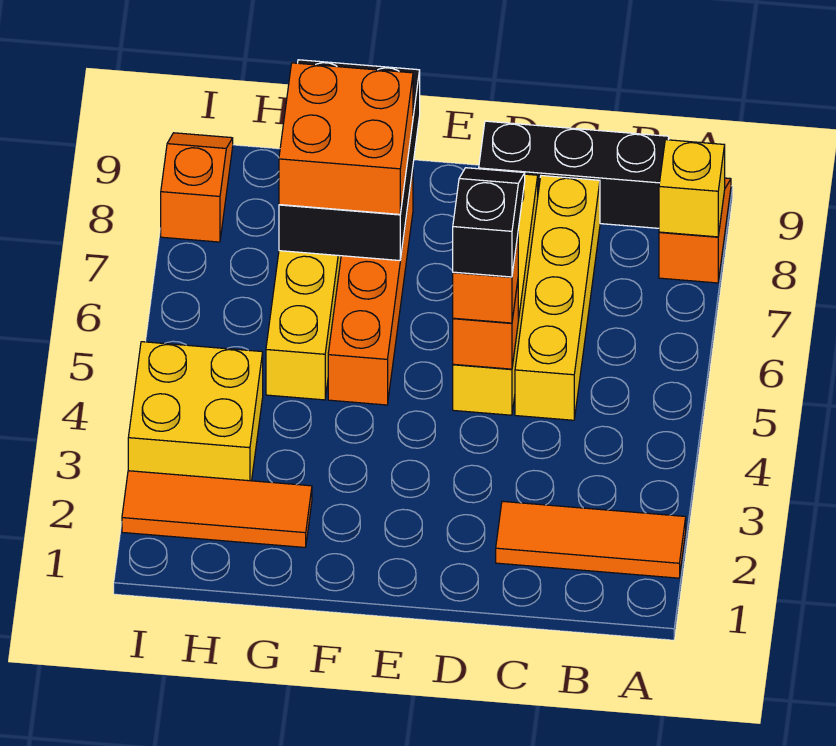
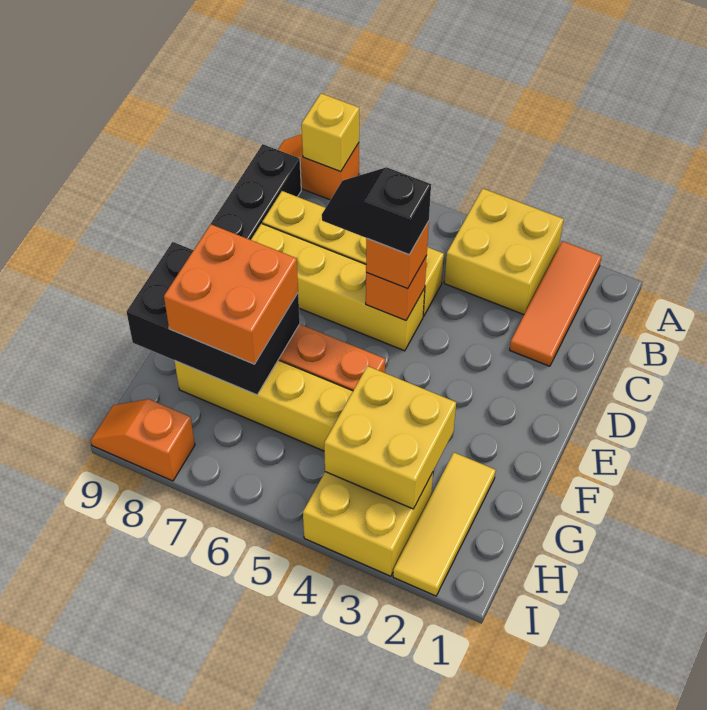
none -> yellow brick A3:B4 level 1
orange tile G2:I2 level 1 -> yellow tile G2:I2 level 1
none -> yellow brick G3:H4 level 2

